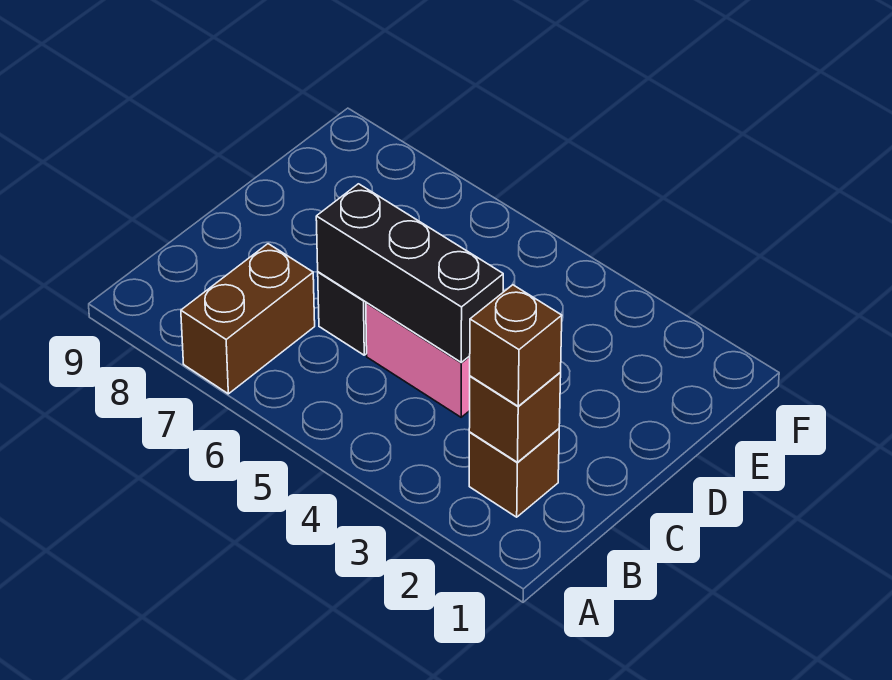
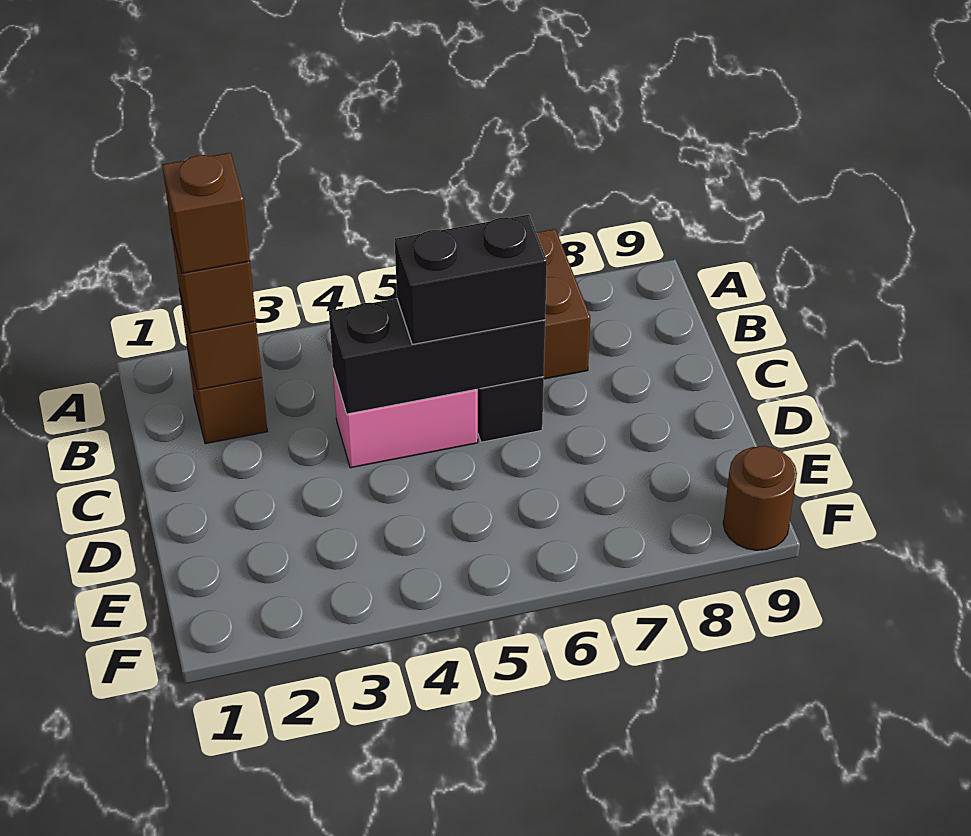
none -> brown brick B2 level 4
none -> black brick C5:C6 level 3
none -> brown round brick F9 level 1

